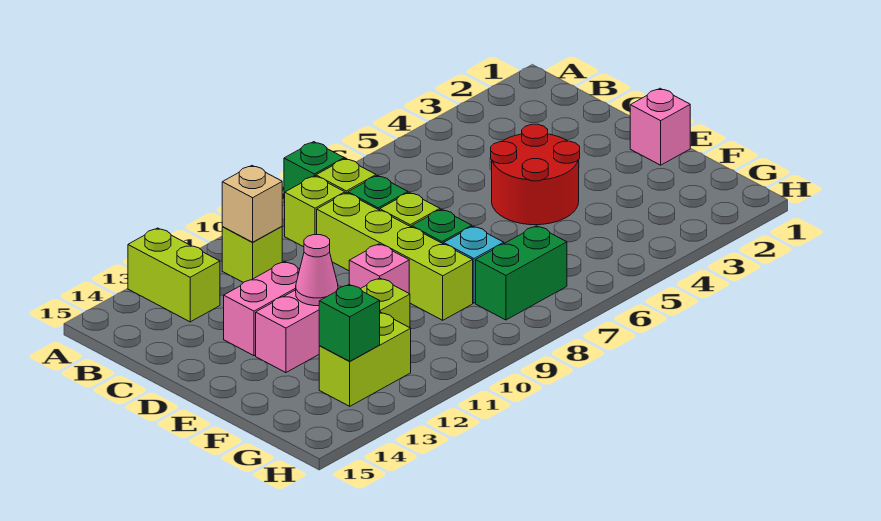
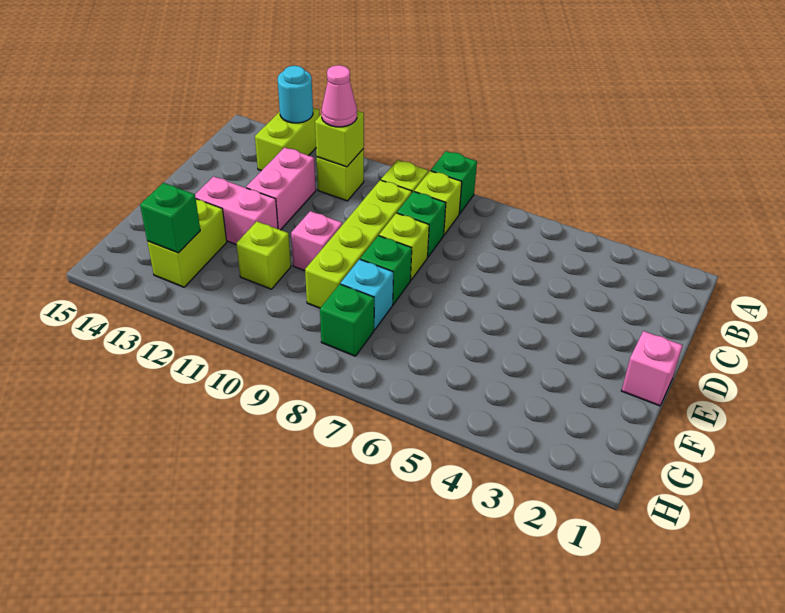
none -> cyan round brick A13 level 2
tan brick B11 level 2 -> lime brick B11 level 2
red round brick D4:E5 level 1 -> none
pink brick D12:D13 level 1 -> pink brick C12:D12 level 1
pink cone E12 level 2 -> pink cone B11 level 3
green brick G7:G8 level 1 -> green brick G8 level 1
lime brick G12:G13 level 1 -> lime brick F13:G13 level 1

